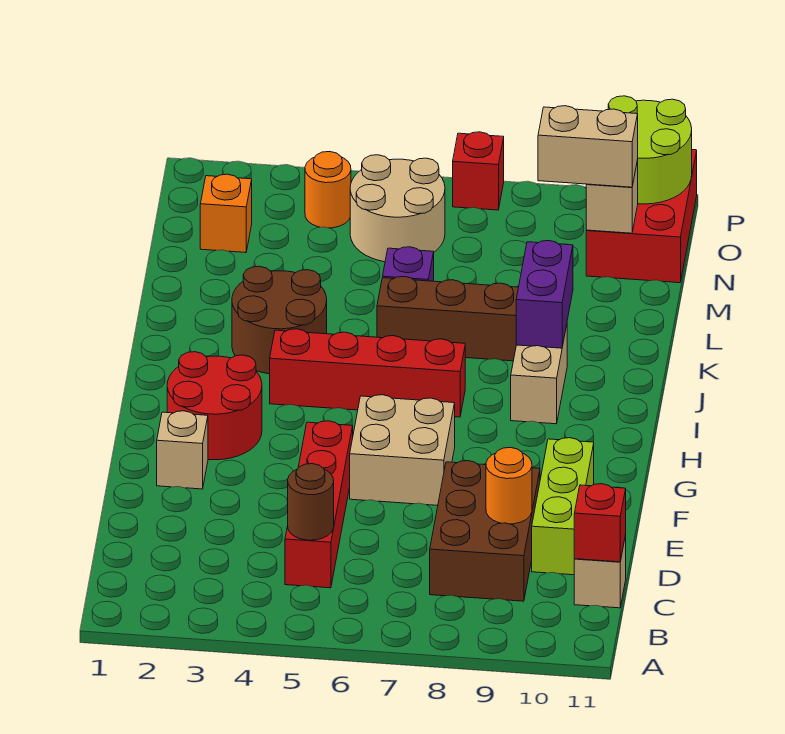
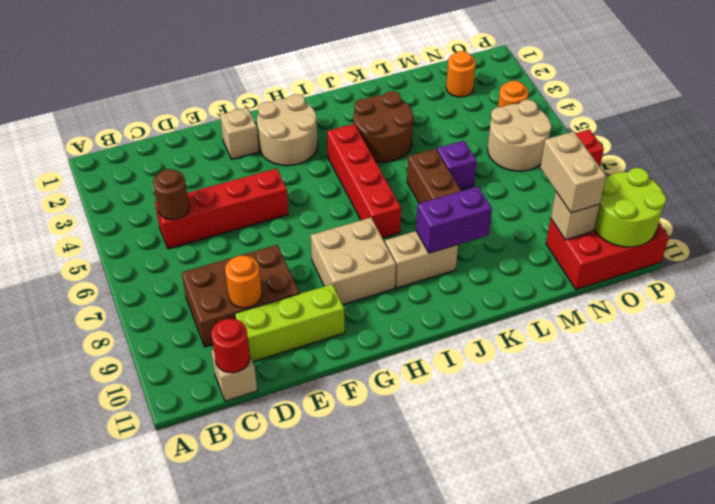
red brick C11 level 2 -> red round brick C11 level 2
tan brick F6:G7 level 1 -> tan brick G8:H9 level 1
red round brick G2:H3 level 1 -> tan round brick G2:H3 level 1
orange brick N2 level 1 -> orange round brick N2 level 1

